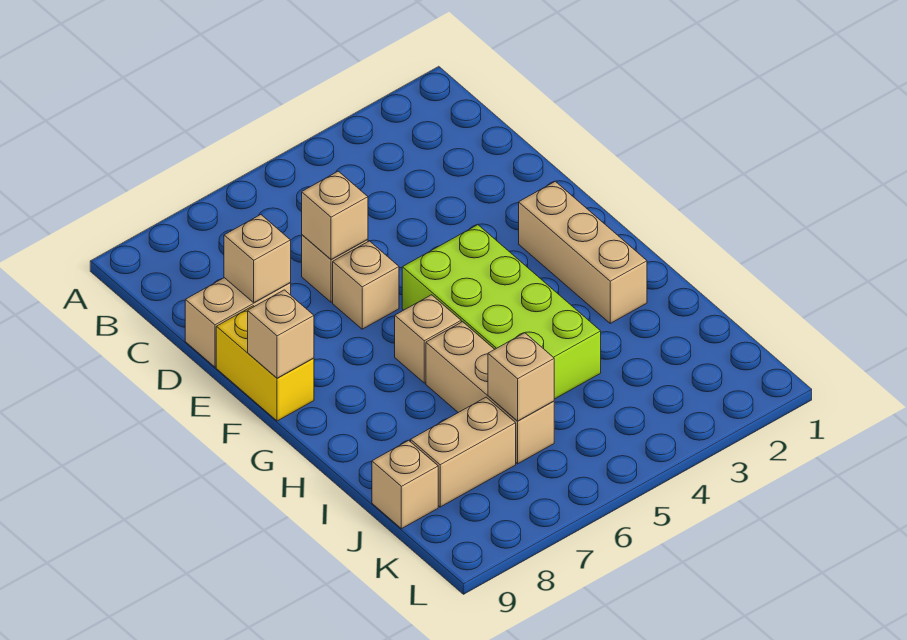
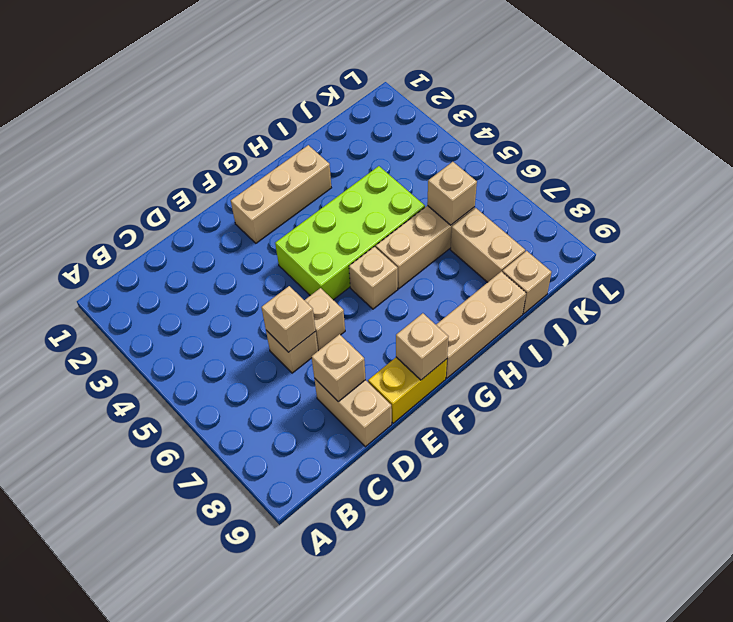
none -> tan brick G9:I9 level 1

